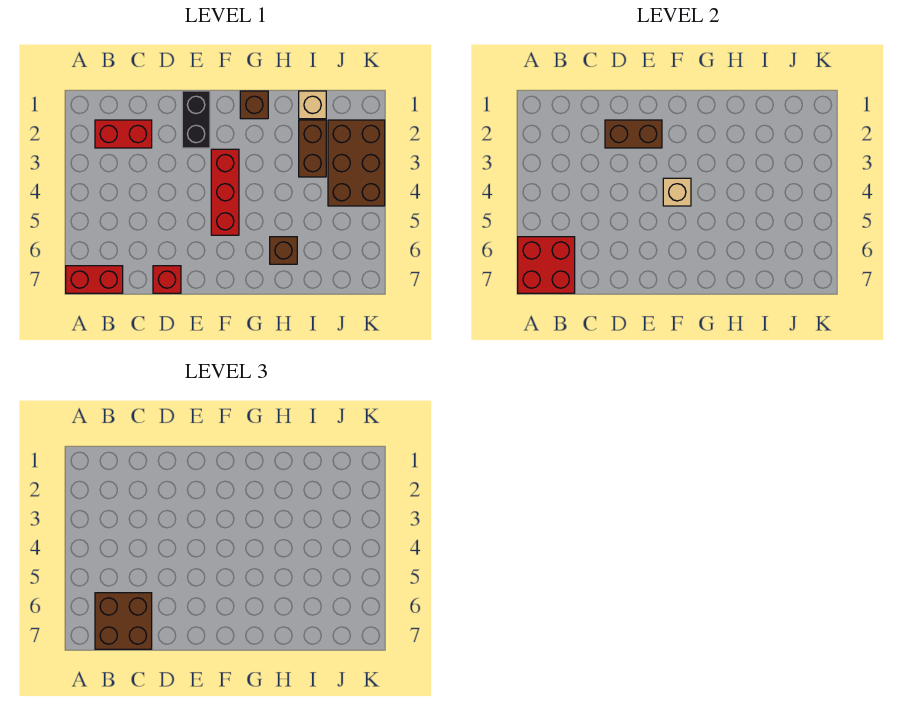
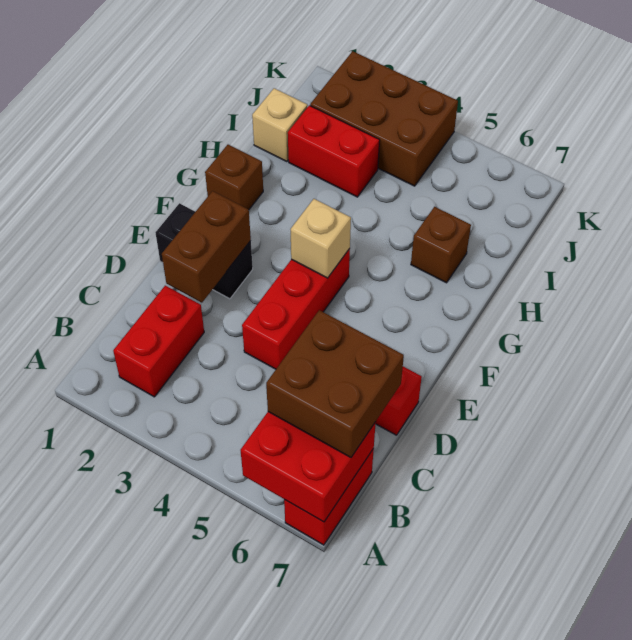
red brick F3:F5 level 1 -> red brick D4:F4 level 1
brown brick I2:I3 level 1 -> red brick I2:I3 level 1

